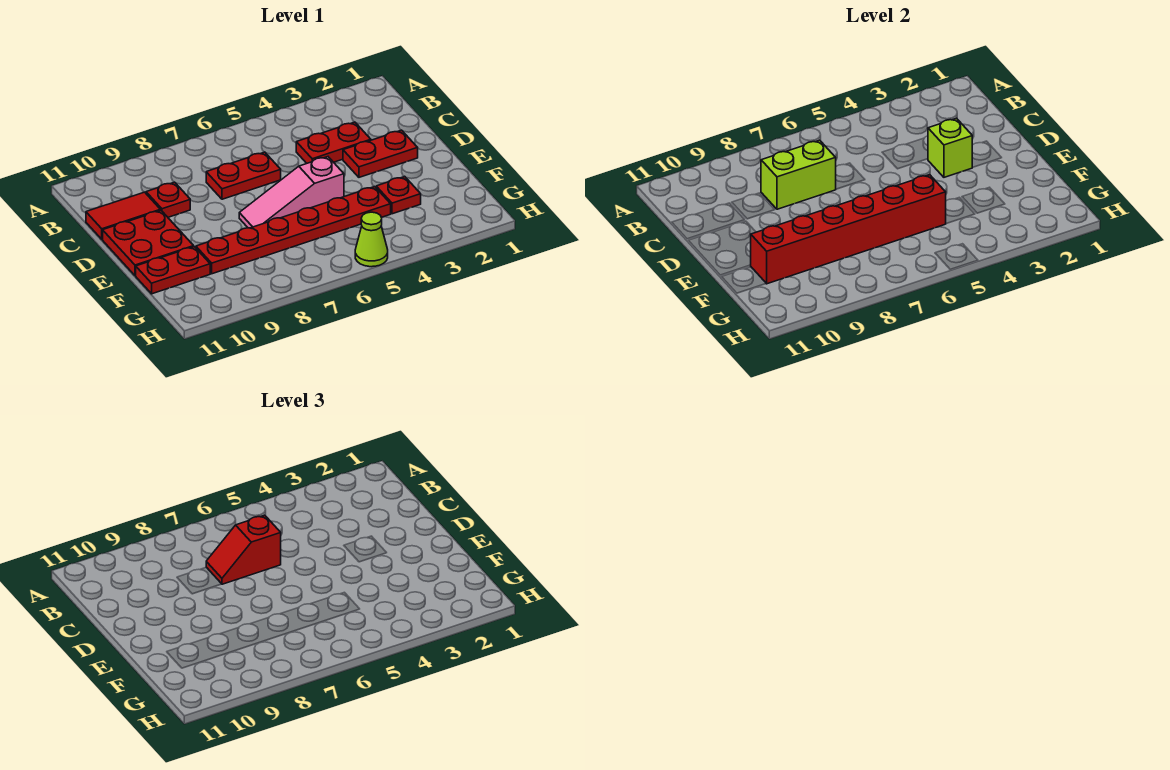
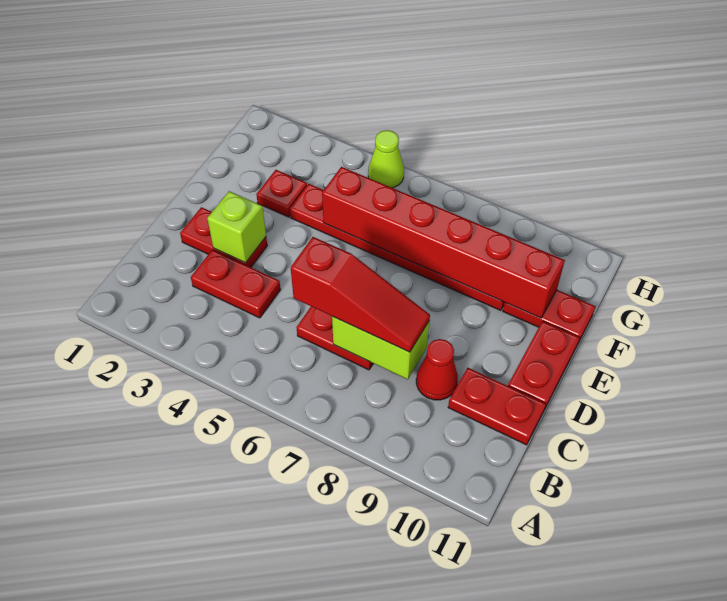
red slope C6:C7 level 3 top 6 -> red slope C6:C8 level 3 top 6
red plate C9 level 1 -> red cone C9 level 1
red tile C10:C11 level 1 -> red plate C10:C11 level 1
red plate D10:E11 level 1 -> red plate D11:E11 level 1
pink slope E5:E7 level 1 top 5 -> none

